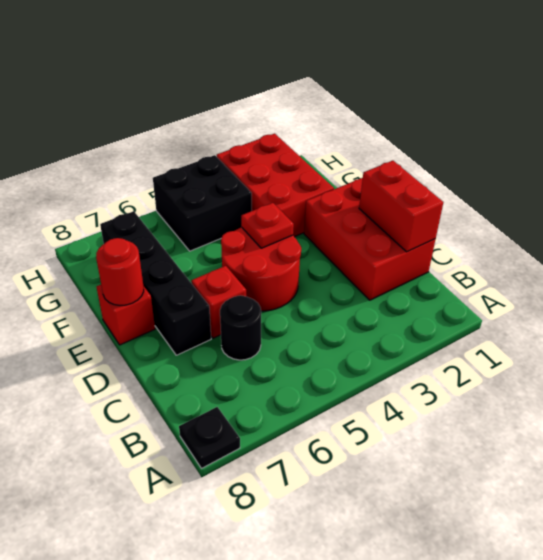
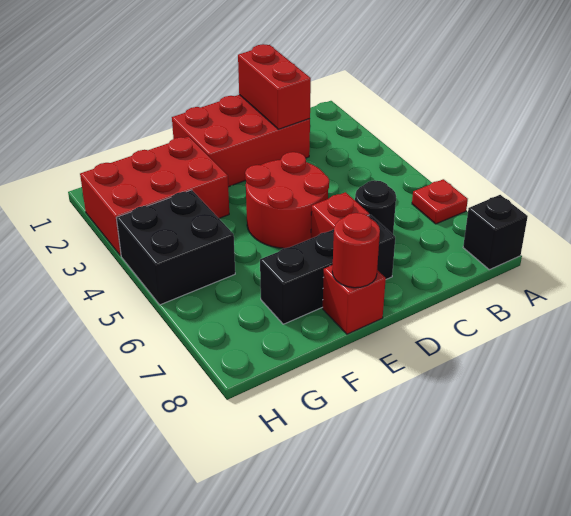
black plate A8 level 1 -> black brick A8 level 1
red brick C1:D1 level 2 -> red brick C1:C2 level 2
black brick D7:G7 level 1 -> black brick D7:F7 level 1
red plate E4 level 2 -> red plate A6 level 1

